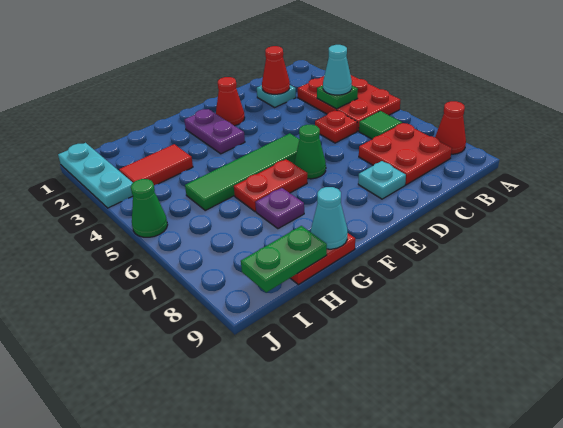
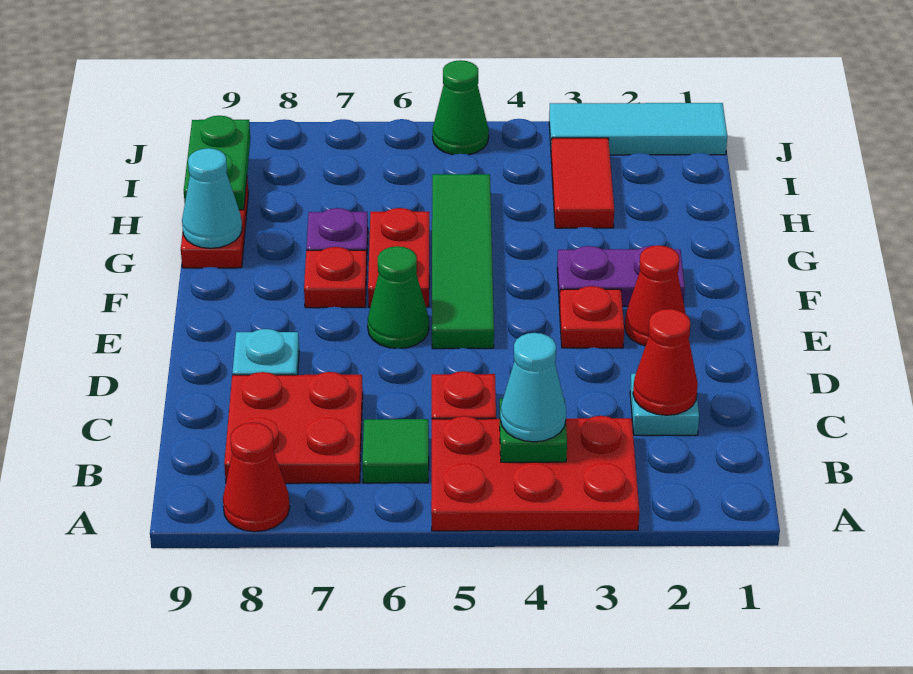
none -> red plate E3 level 1
none -> red plate F7 level 1
cyan plate J1:J3 level 1 -> cyan tile J1:J3 level 1

